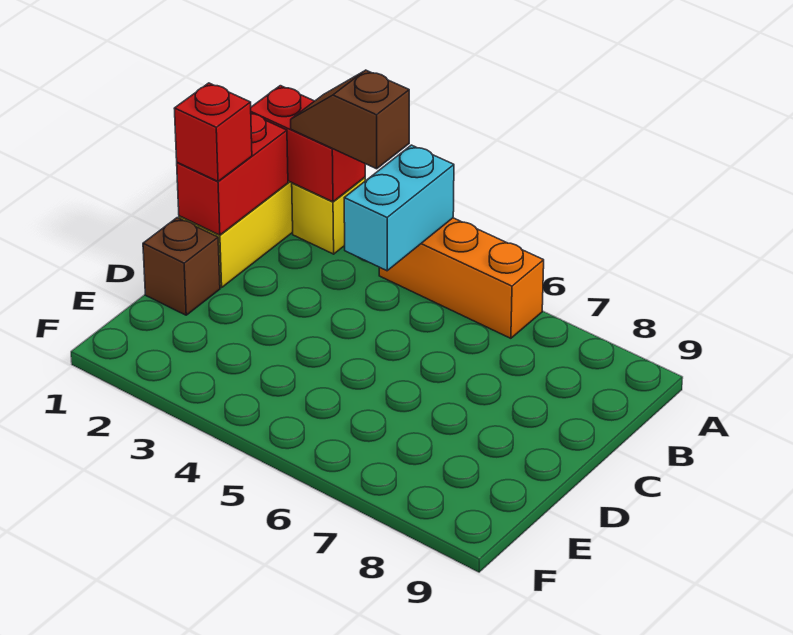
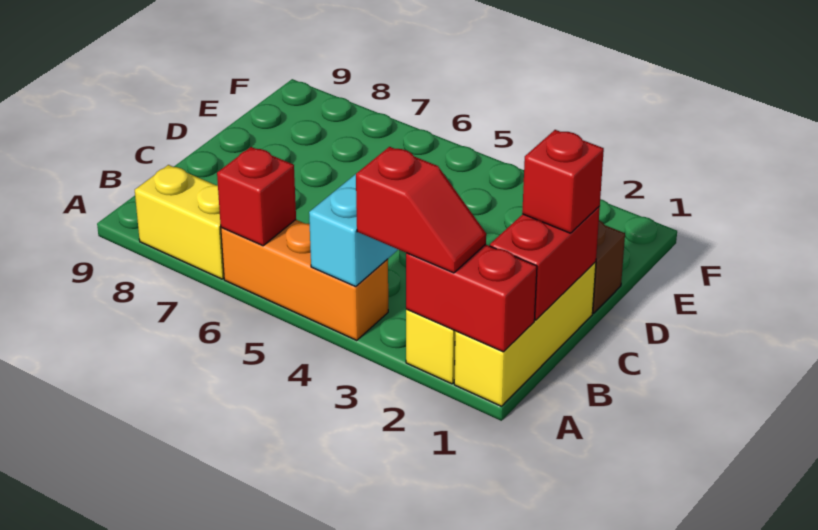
brown slope A2:A3 level 3 top 3 -> red slope A2:A3 level 3 top 3
none -> red brick A6 level 2
none -> yellow brick A7:A8 level 1

